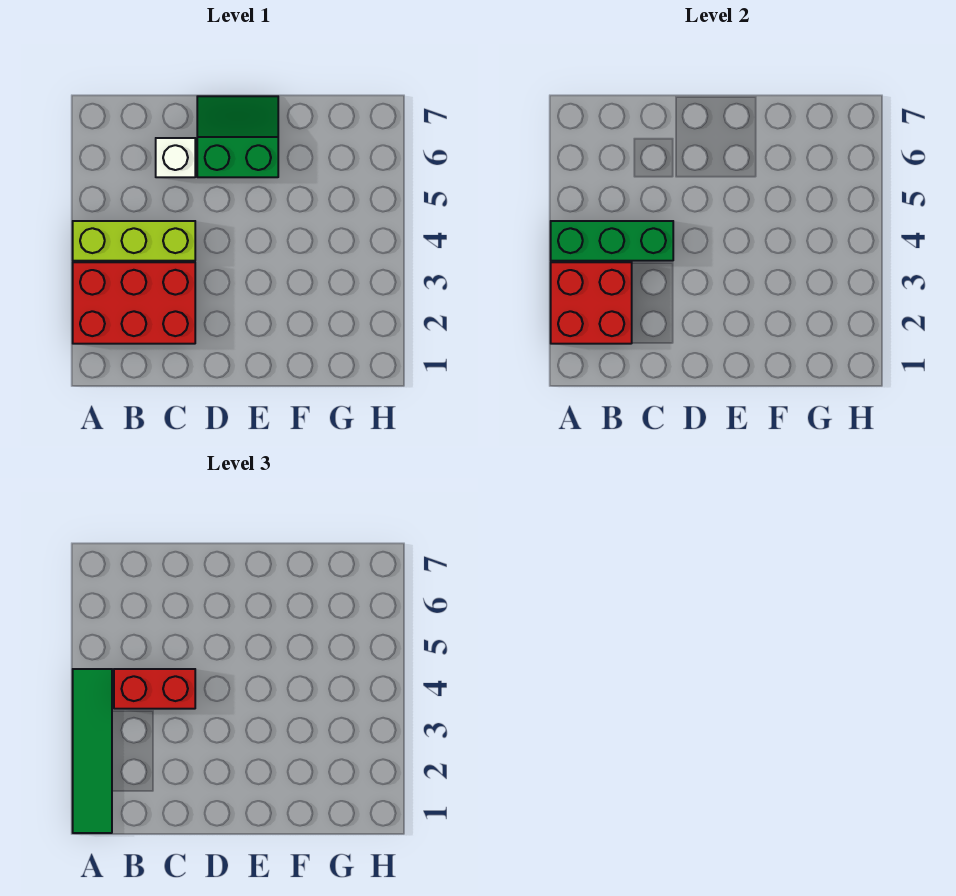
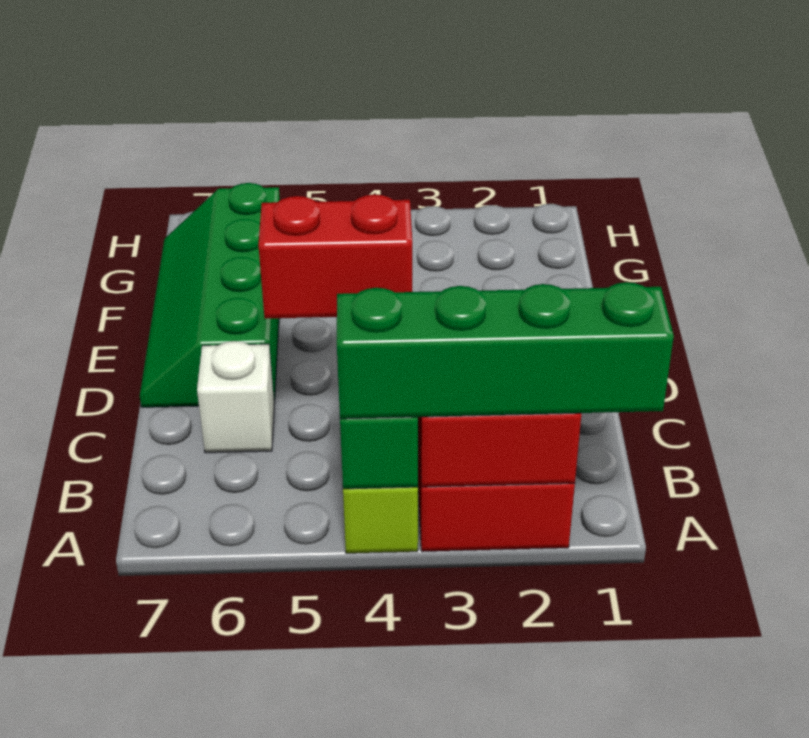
green tile A1:A4 level 3 -> green brick A1:A4 level 3
red brick B4:C4 level 3 -> red brick C4:C5 level 3
green slope D6:E7 level 1 top 6 -> green slope D6:G7 level 1 top 6

